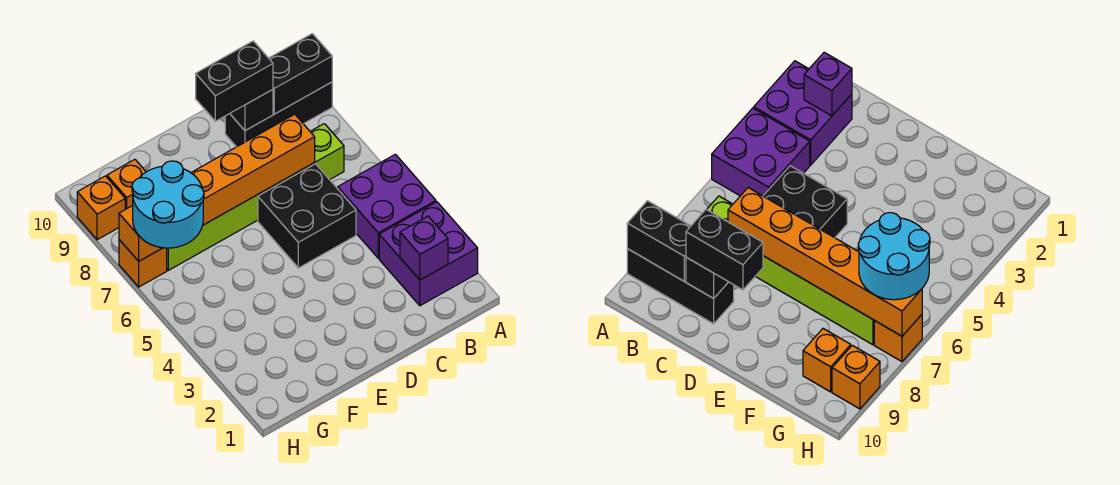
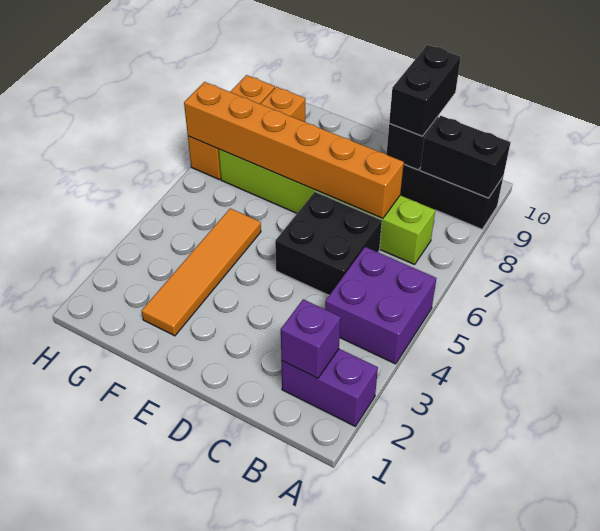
purple brick A2:B3 level 1 -> purple brick A2:B2 level 1
black brick C9:D9 level 3 -> black brick C9:C10 level 3
none -> orange tile F2:F5 level 1
cyan round brick G6:H7 level 3 -> none

